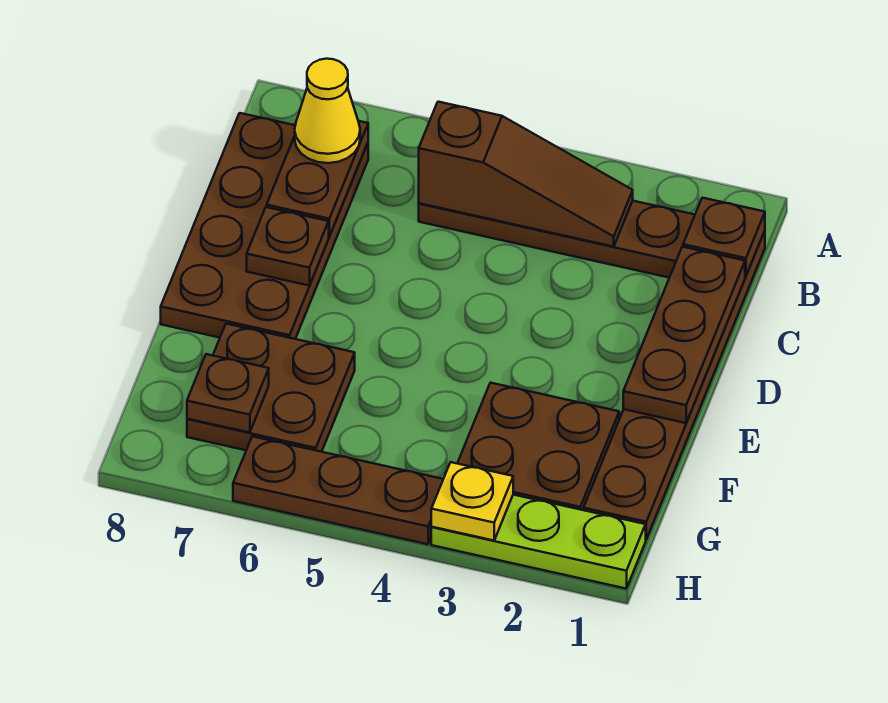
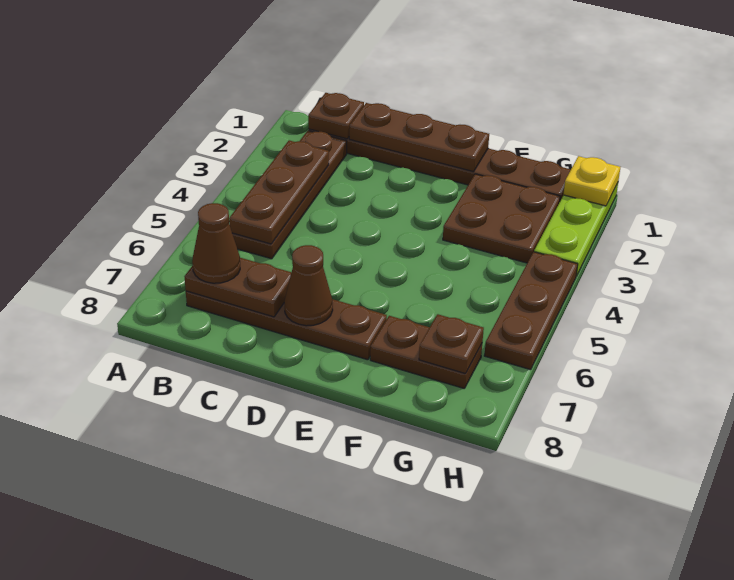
brown slope B3:B5 level 2 top 5 -> brown plate B3:B5 level 2
brown plate B7:E8 level 1 -> brown plate B7:E7 level 1
yellow cone B7 level 3 -> brown cone B7 level 3
brown plate D7 level 2 -> brown cone D7 level 2
brown plate F6:G7 level 1 -> brown plate F7:G7 level 1
yellow plate H3 level 2 -> yellow plate H1 level 2

